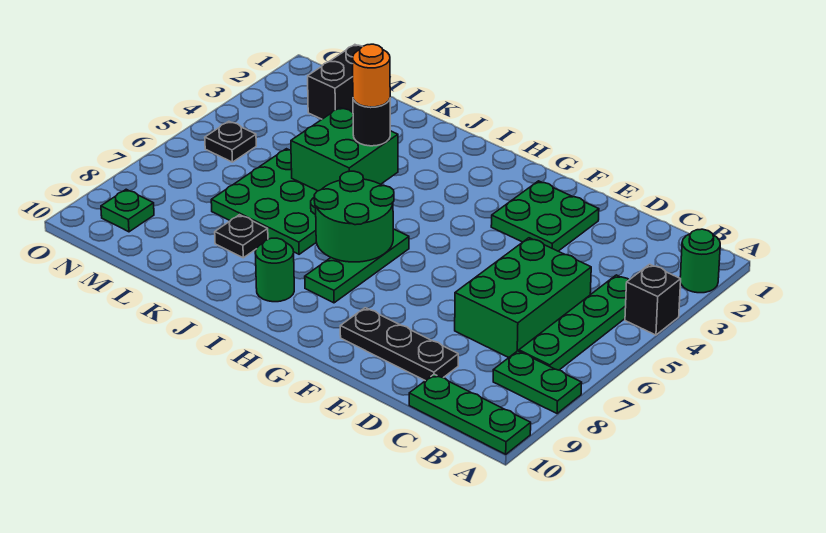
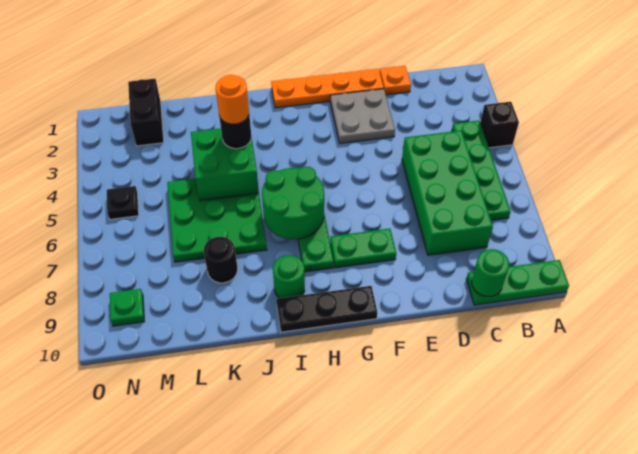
green round brick A2 level 1 -> green round brick C10 level 2
green plate A8:B8 level 1 -> green plate F8:G8 level 1
green brick C5:D7 level 1 -> green brick C5:D8 level 1
none -> orange plate D1 level 1
black plate D9:F9 level 1 -> black plate G10:I10 level 1
none -> orange plate E1:H1 level 1
green plate E2:F3 level 1 -> grey plate E2:F3 level 1
black plate K8 level 1 -> black round brick K8 level 1

